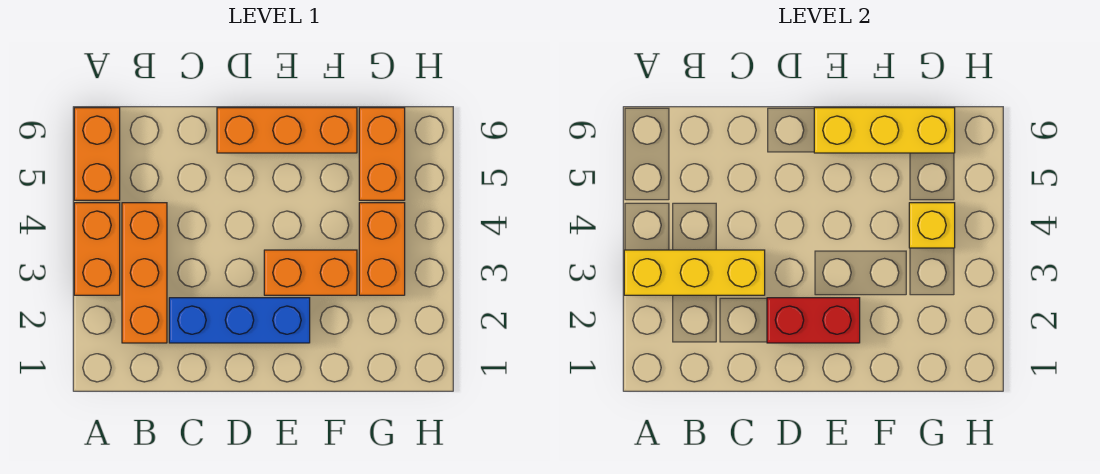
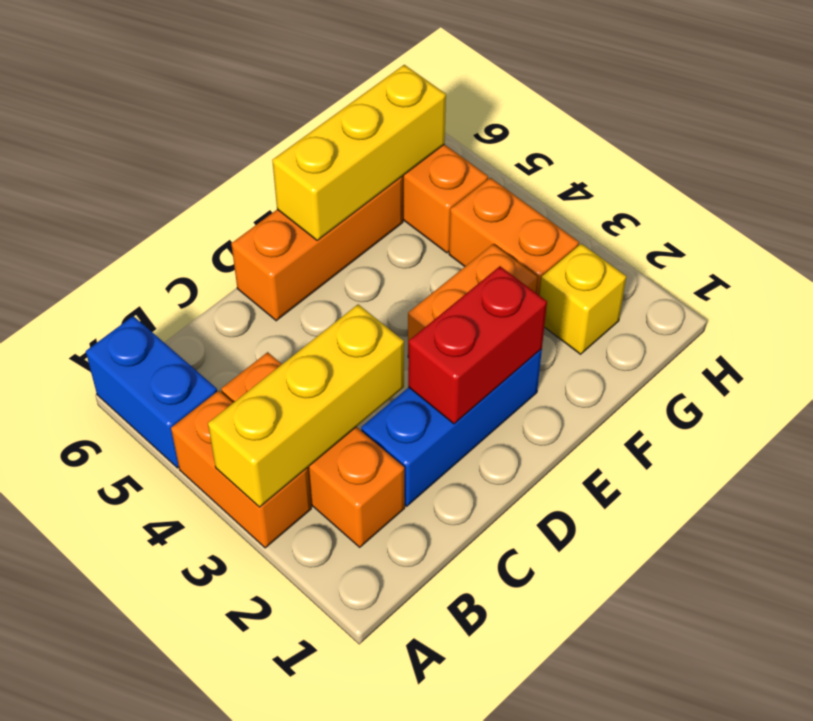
orange brick A5:A6 level 1 -> blue brick A5:A6 level 1
yellow brick G4 level 2 -> yellow brick G2 level 1

